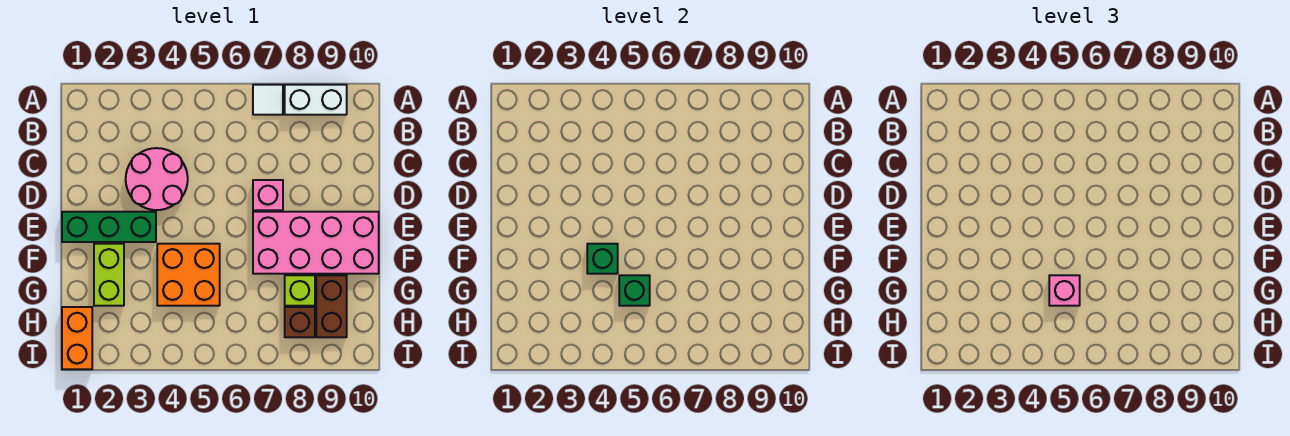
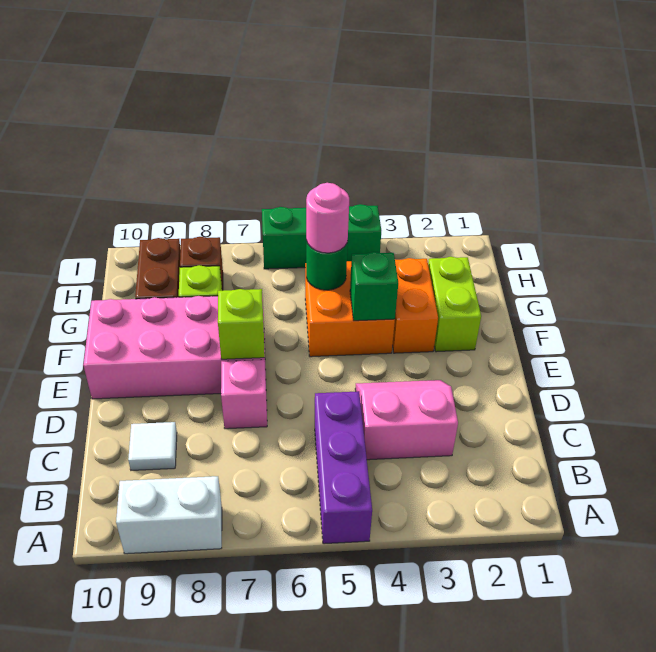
none -> purple brick A5:C5 level 1
white tile A7 level 1 -> white tile C9 level 1
pink round brick C3:D4 level 1 -> pink slope C3:D4 level 1 top C
green brick E1:E3 level 1 -> green brick I4:I6 level 1
none -> lime brick E7 level 2
green brick G5 level 2 -> green round brick G5 level 2
pink brick G5 level 3 -> pink round brick G5 level 3
orange brick H1:I1 level 1 -> orange brick F3:G3 level 1

